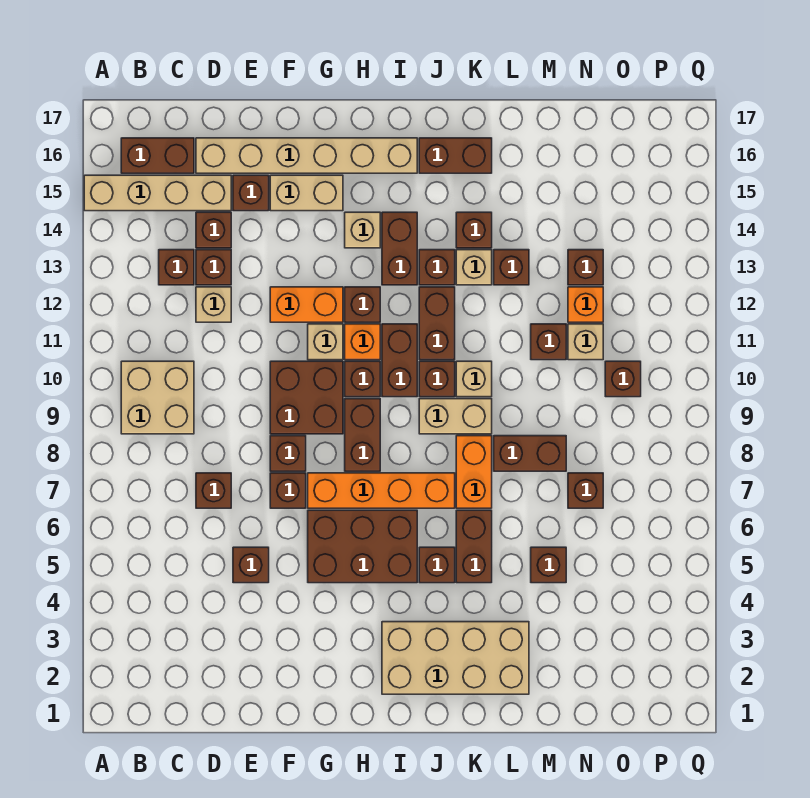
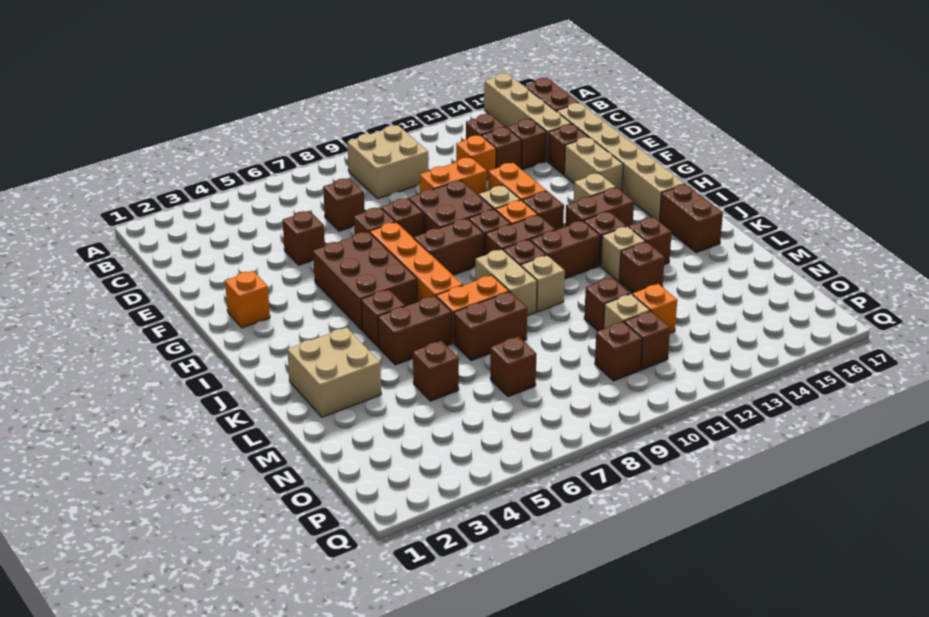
tan brick D12 level 1 -> orange brick D12 level 1
none -> orange brick E10:E11 level 1
none -> orange brick G2 level 1
tan brick I2:L3 level 1 -> tan brick K2:L3 level 1
brown brick L8:M8 level 1 -> brown brick L7:L8 level 1
brown brick N13 level 1 -> brown brick O11 level 1

